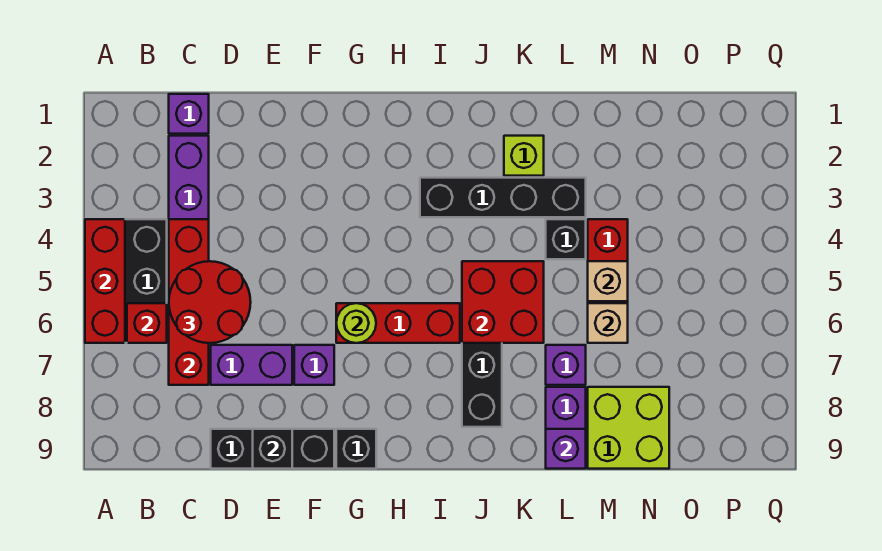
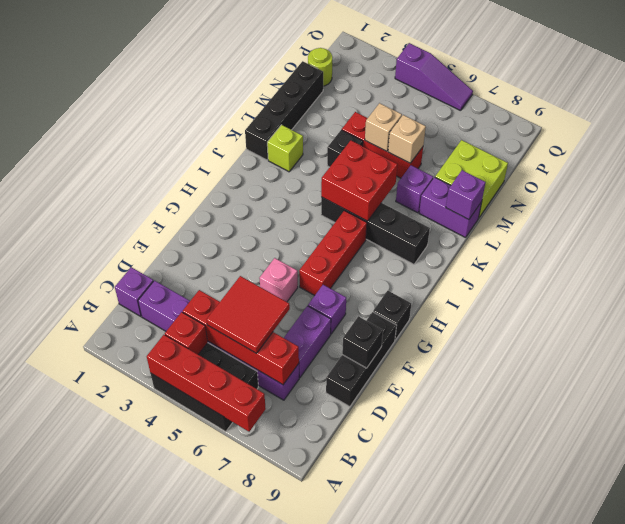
red brick A4:A6 level 2 -> red brick A4:A7 level 2
red brick B6 level 2 -> red brick B4 level 2
red round brick C5:D6 level 3 -> red tile C5:D6 level 3
none -> pink brick F5 level 1
lime round brick G6 level 2 -> lime round brick O1 level 1
black brick I3:L3 level 1 -> black brick K1:N1 level 1
none -> purple slope Q4:Q6 level 1 top 4

